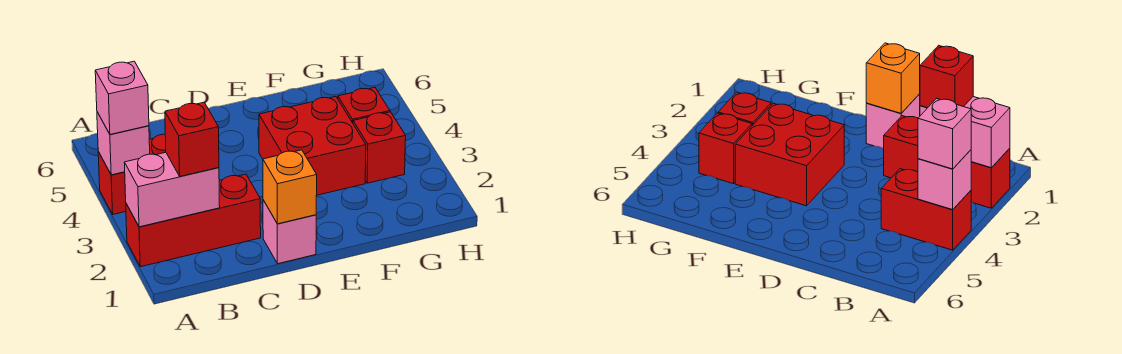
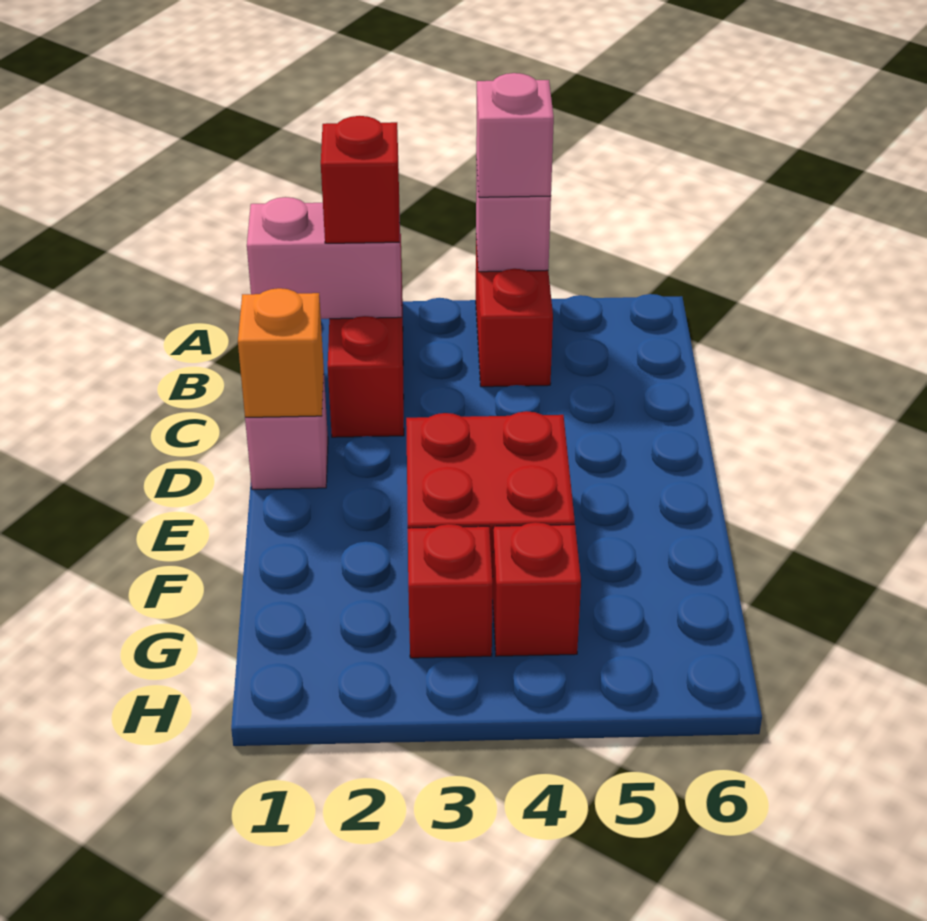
pink brick A2:B2 level 2 -> pink brick B1:B2 level 2

